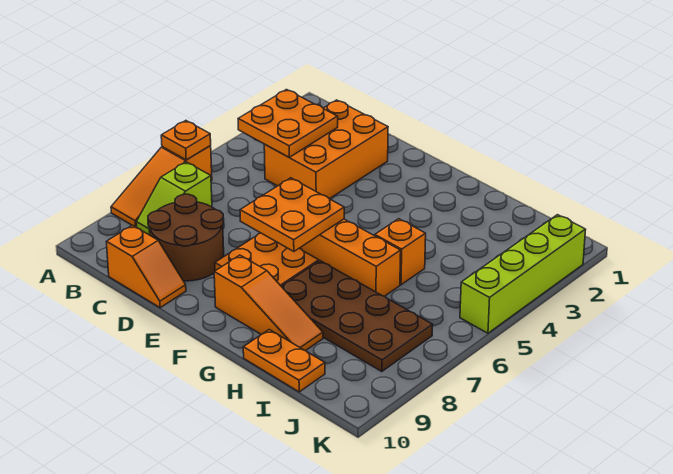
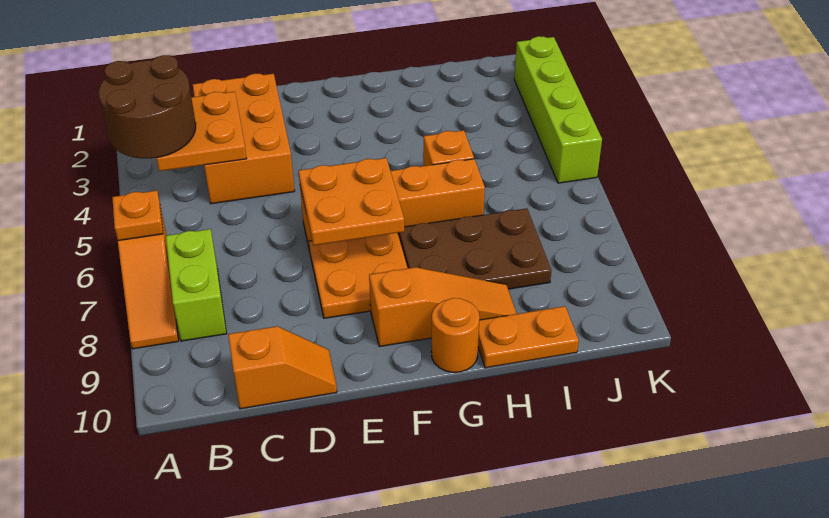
lime slope B7:B8 level 1 top 7 -> lime brick B7:B8 level 1
brown round brick C8:D9 level 1 -> brown round brick A3:B4 level 3
brown plate G7:J8 level 1 -> brown plate G7:I8 level 1
none -> orange round brick G10 level 1

